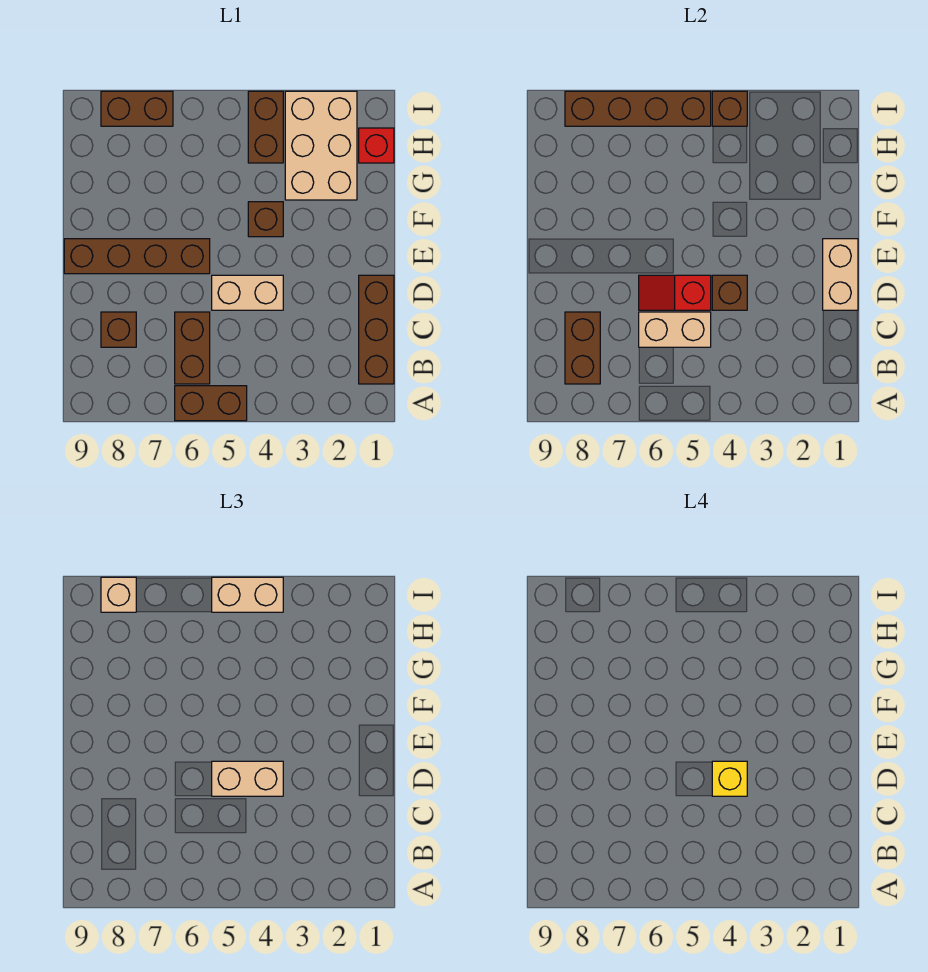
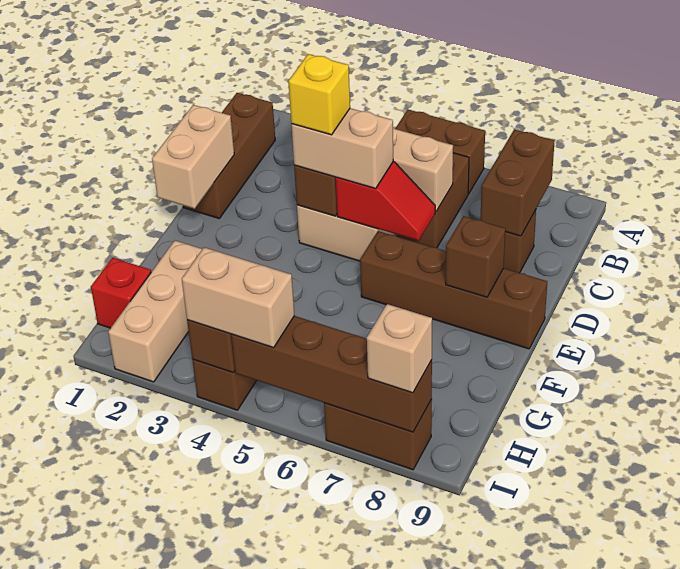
brown brick F4 level 1 -> brown brick E8 level 2
tan brick G2:I3 level 1 -> tan brick G2:I2 level 1

